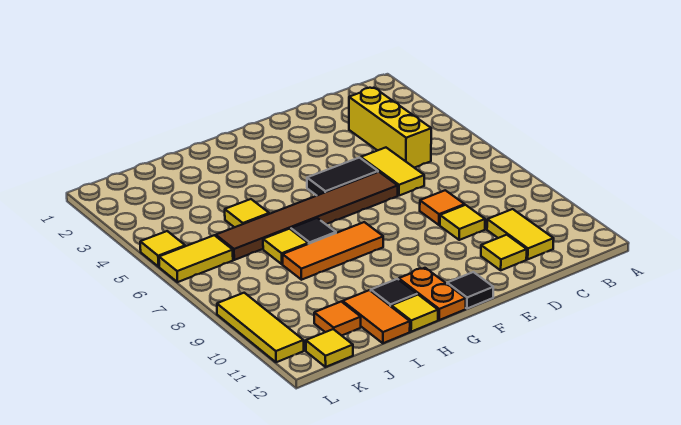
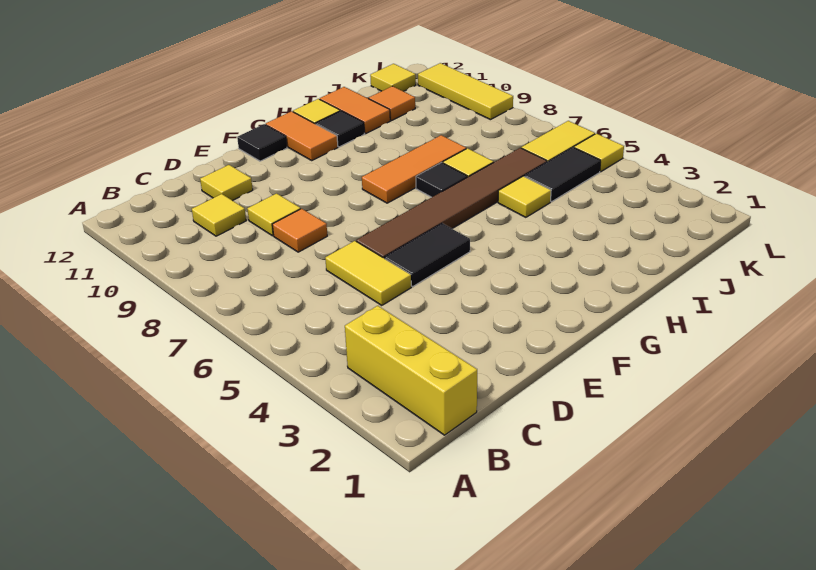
yellow brick C3:C5 level 1 -> yellow brick B1:B3 level 1
yellow tile C10:C11 level 1 -> yellow tile C10 level 1
orange plate G11:G12 level 1 -> orange tile G11:G12 level 1
none -> black tile J5:K5 level 1

